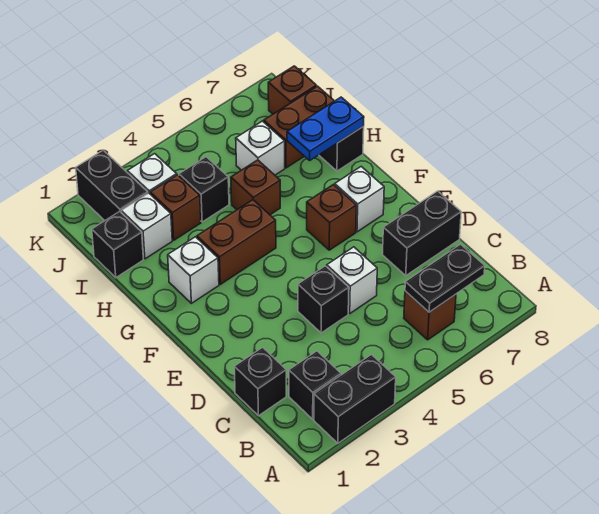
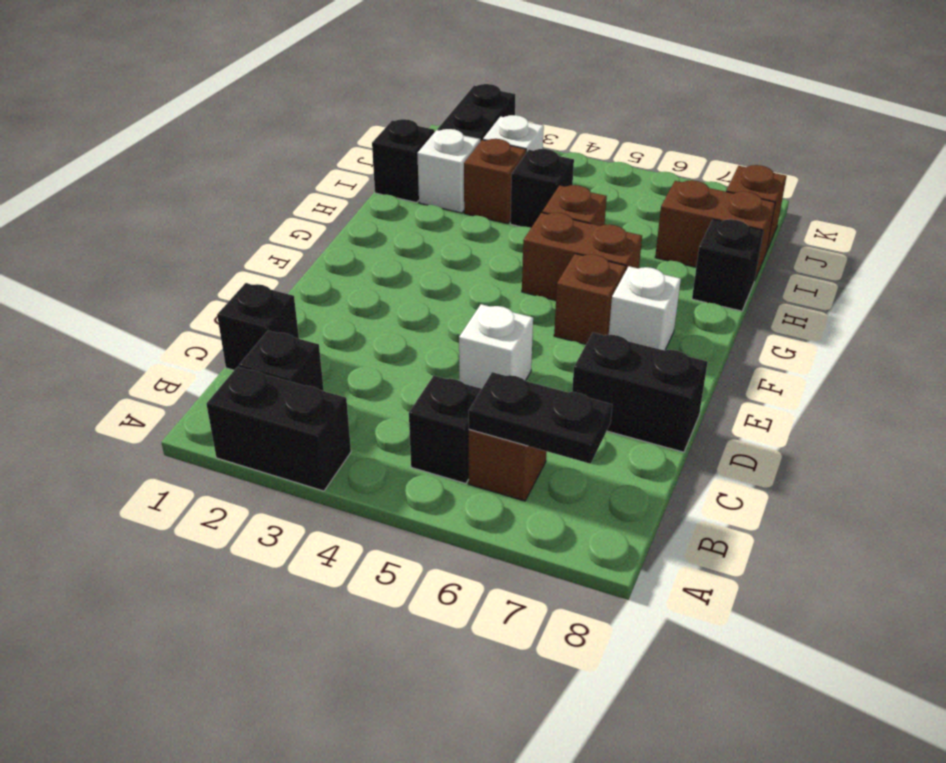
black brick D4 level 1 -> black brick B5 level 1
white brick G2 level 1 -> none
brown brick G3:G4 level 1 -> brown brick G5:G6 level 1
blue plate H7:H8 level 2 -> none
white brick I6 level 1 -> none

